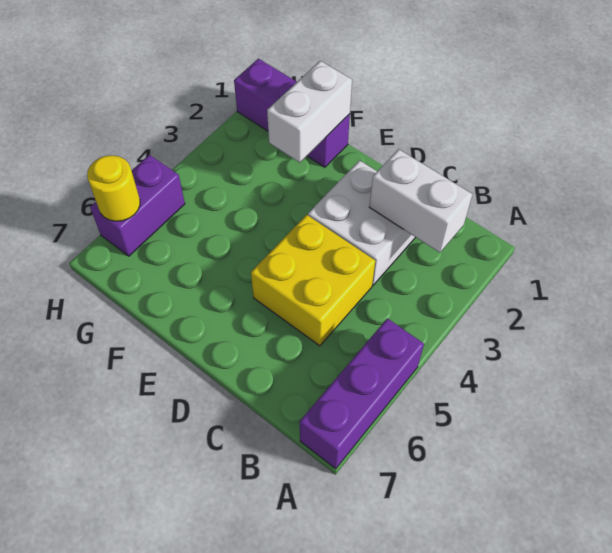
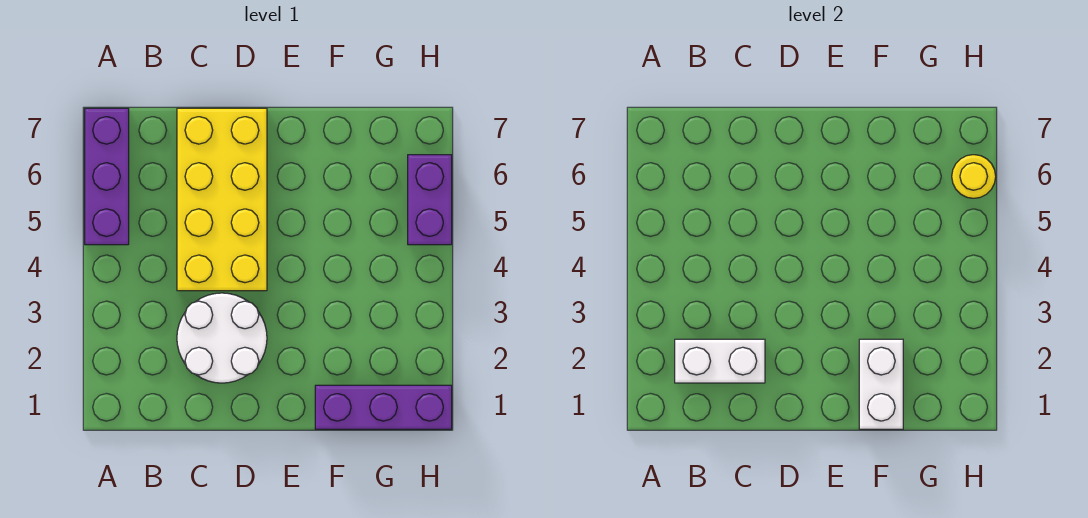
white brick C2:D3 level 1 -> white round brick C2:D3 level 1
yellow brick C4:D5 level 1 -> yellow brick C4:D7 level 1

